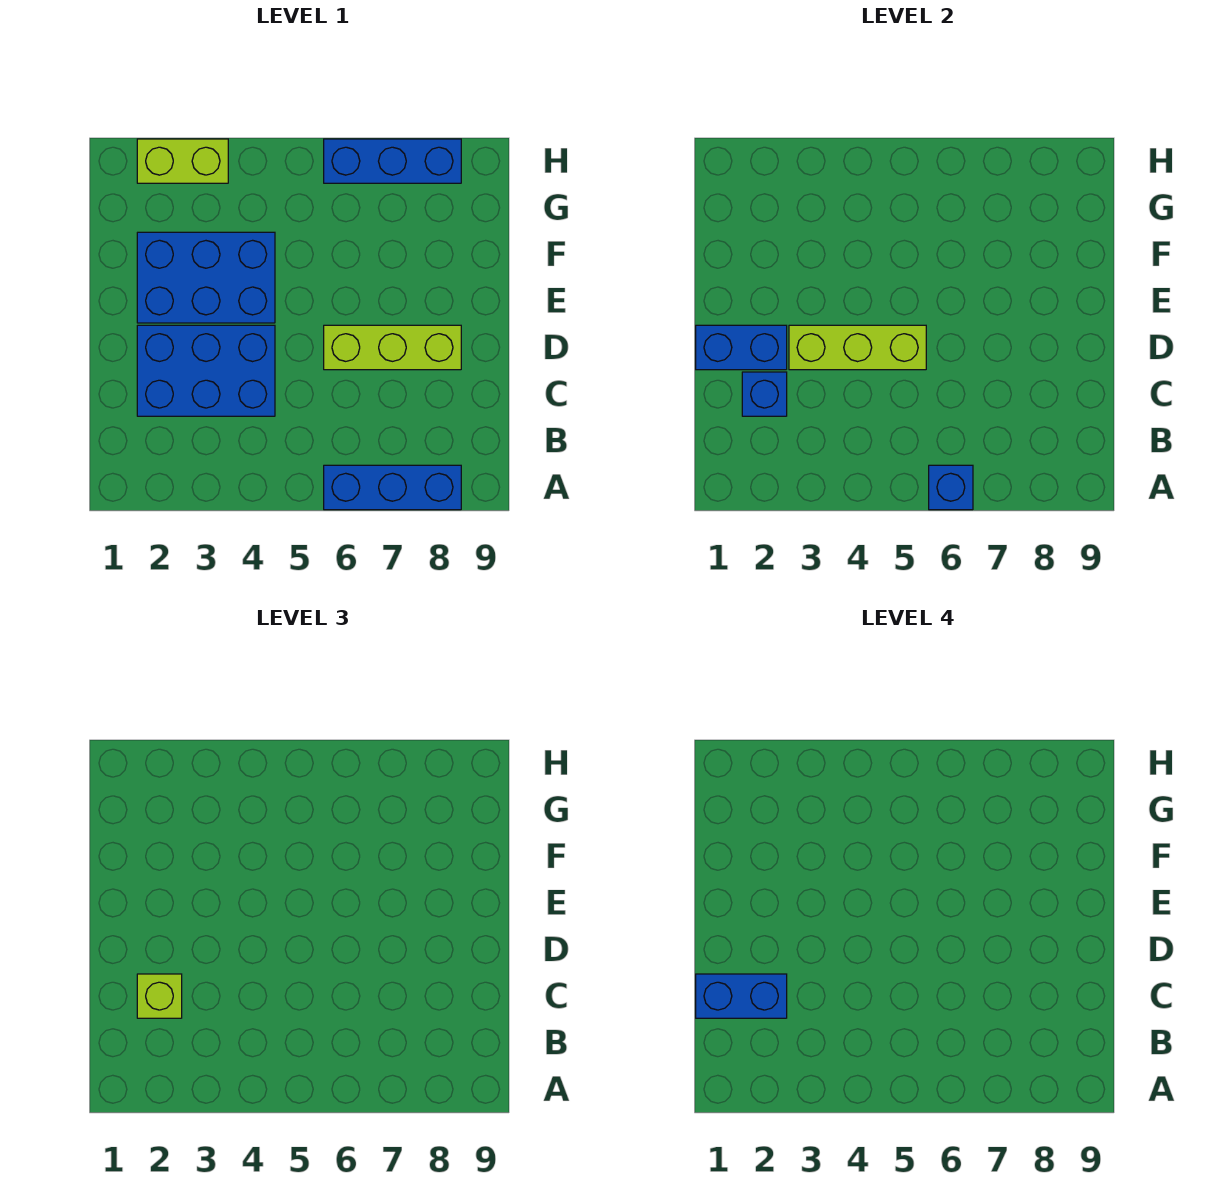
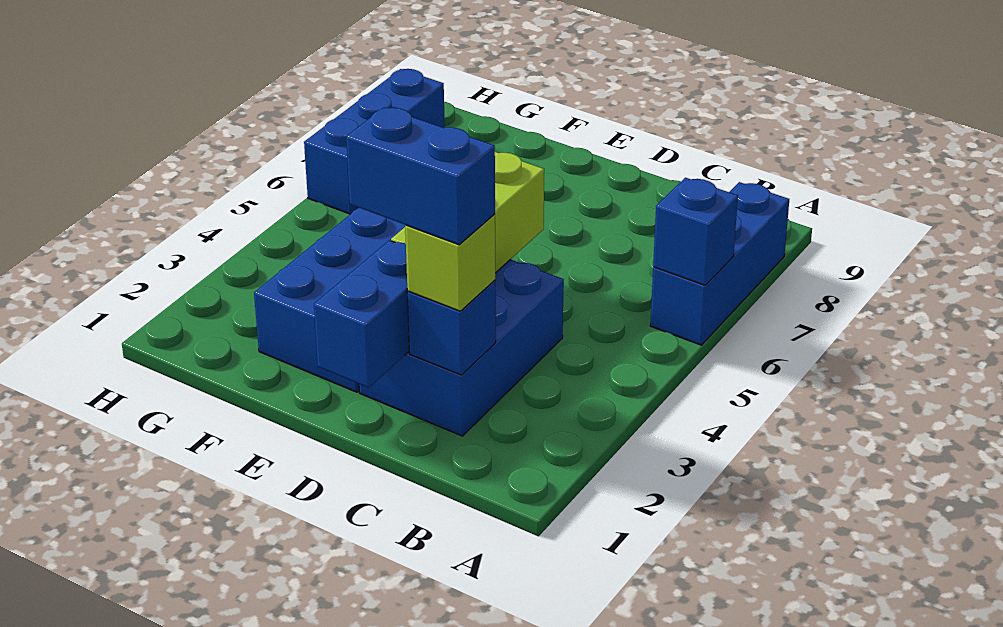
blue brick C1:C2 level 4 -> blue brick C2:D2 level 4
lime brick D6:D8 level 1 -> none
lime brick H2:H3 level 1 -> none

